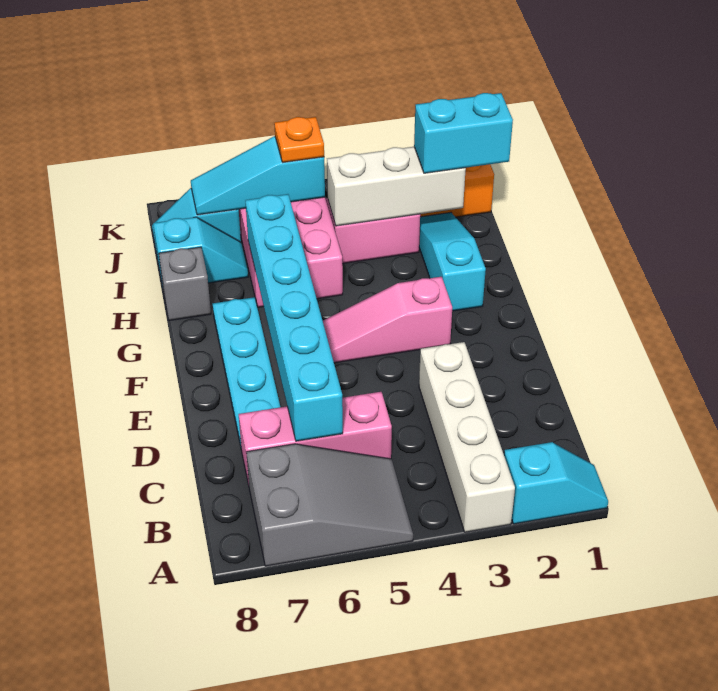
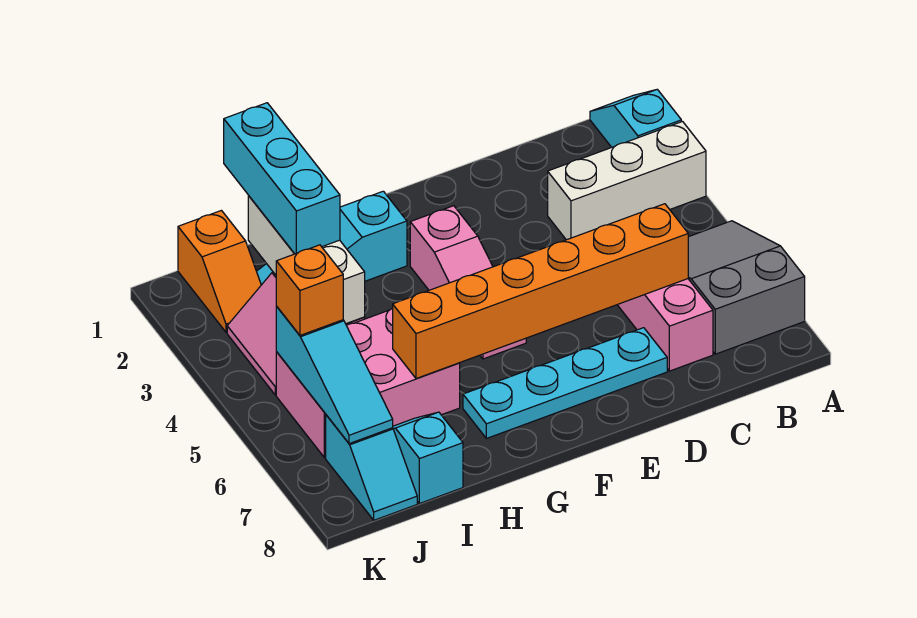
white brick A3:D3 level 1 -> white brick A3:C3 level 1
cyan brick C6:H6 level 2 -> orange brick C6:H6 level 2
grey brick H8 level 1 -> none
cyan brick I1:I2 level 3 -> cyan brick I1:I3 level 3
orange plate J5 level 3 -> orange brick J5 level 3

